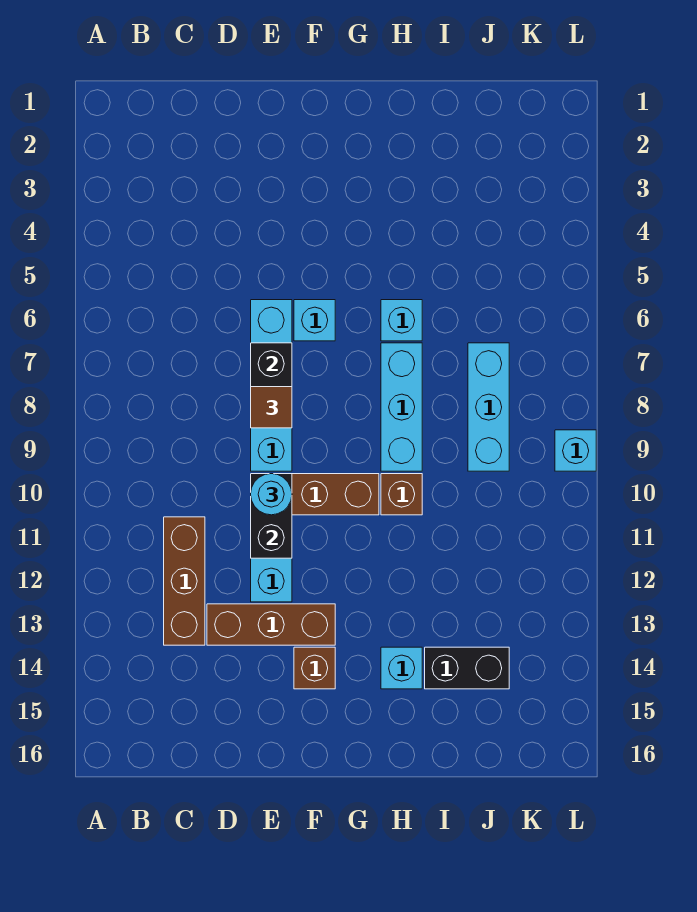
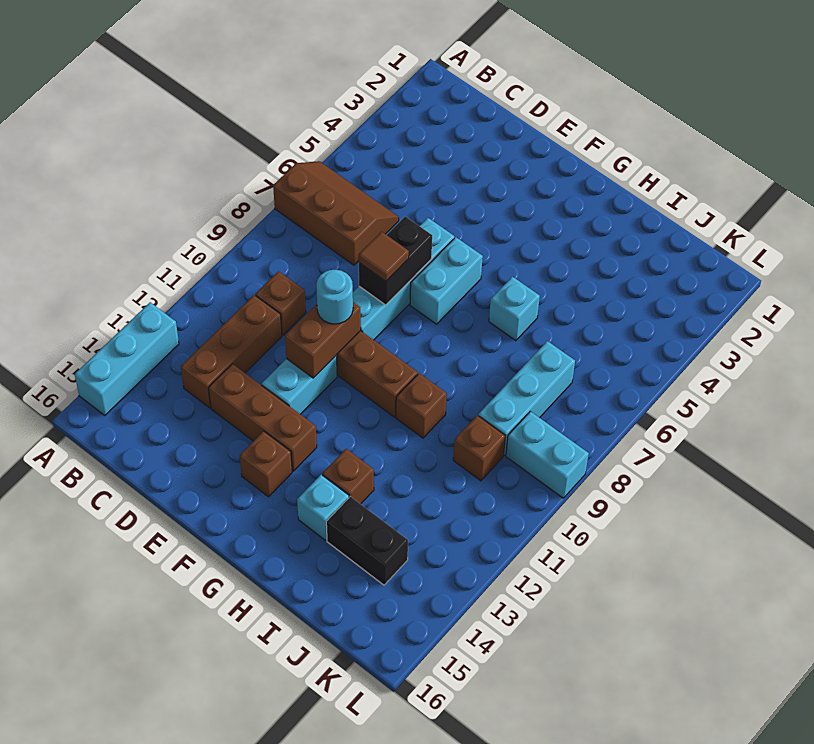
none -> brown slope A6:C7 level 1 top 7
none -> brown brick C10 level 1
black brick E10:E11 level 2 -> brown brick E10:E11 level 2
cyan brick F6 level 1 -> cyan brick F6:F7 level 1
cyan brick H7:H9 level 1 -> cyan brick A13:A15 level 1
none -> brown brick H13 level 1
none -> brown brick J10 level 1
cyan brick L9 level 1 -> cyan brick K9:L9 level 1

